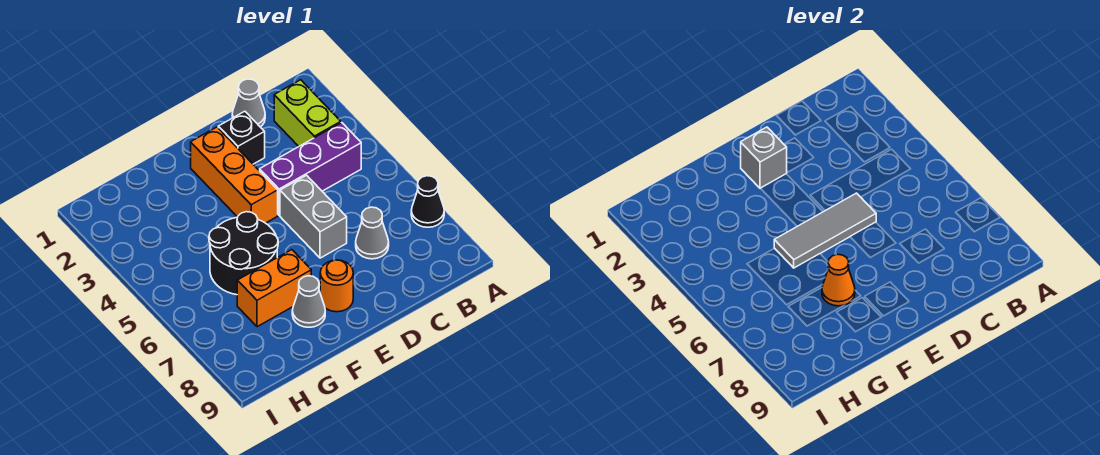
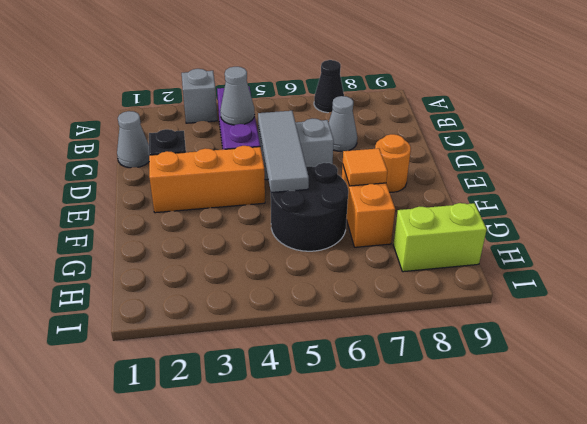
lime brick B2:B3 level 1 -> lime brick H8:H9 level 1
grey brick E2 level 2 -> grey brick A3 level 1
orange cone F7 level 2 -> orange tile F7 level 2
grey cone F8 level 1 -> grey cone C4 level 2

